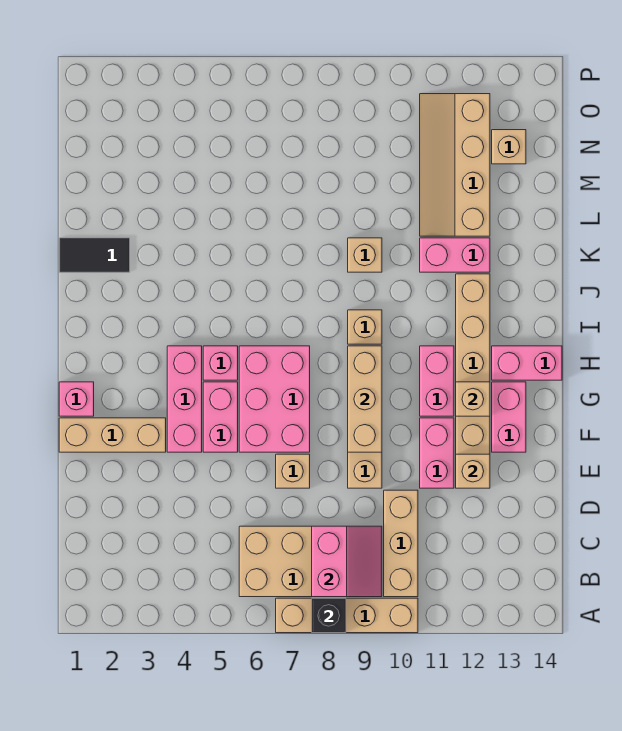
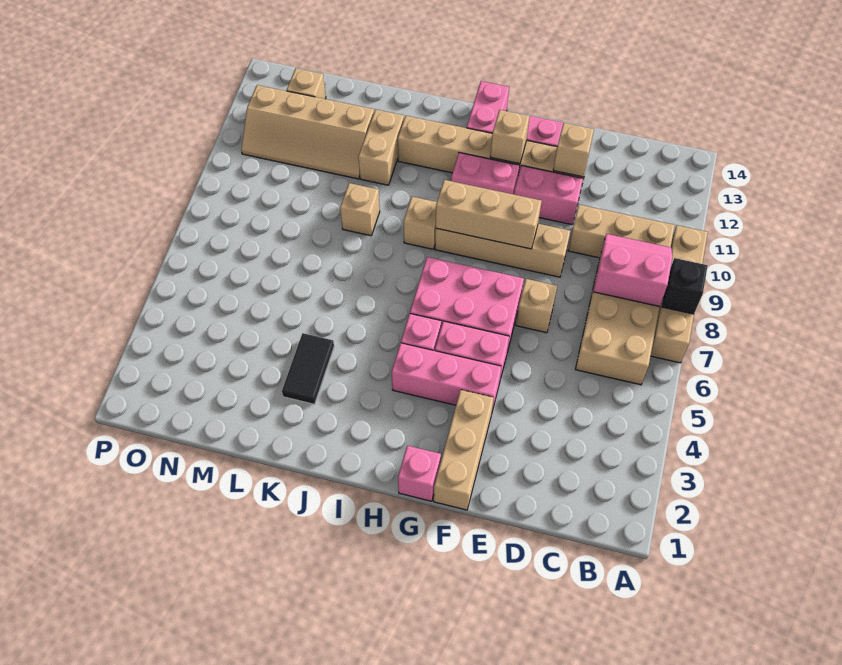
black tile K1:K2 level 1 -> black tile K3:K4 level 1
pink brick K11:K12 level 1 -> tan brick K11:K12 level 1

